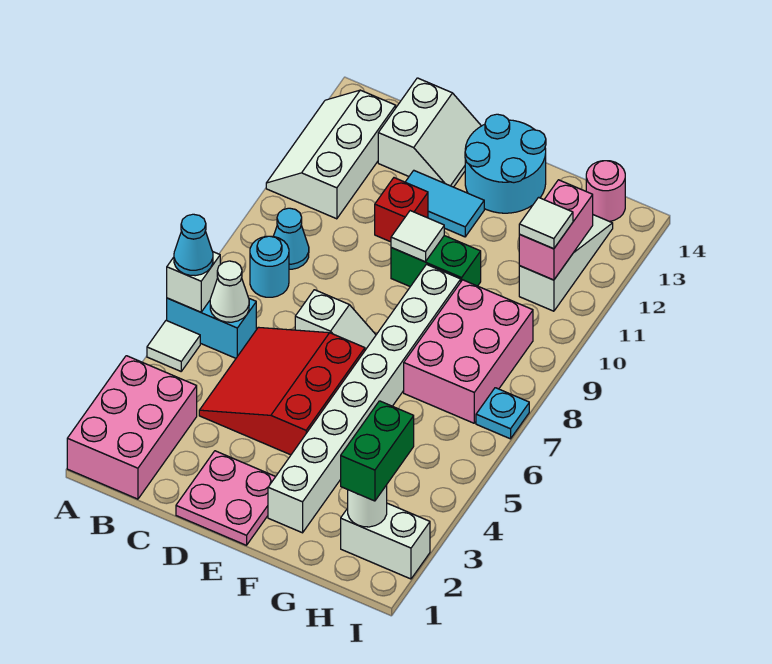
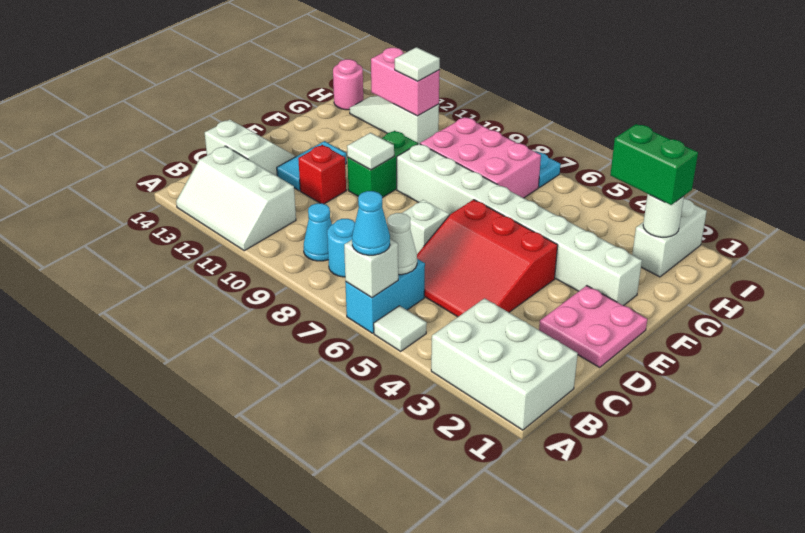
pink brick A1:B3 level 1 -> white brick A1:B3 level 1
cyan round brick E13:F14 level 1 -> none

